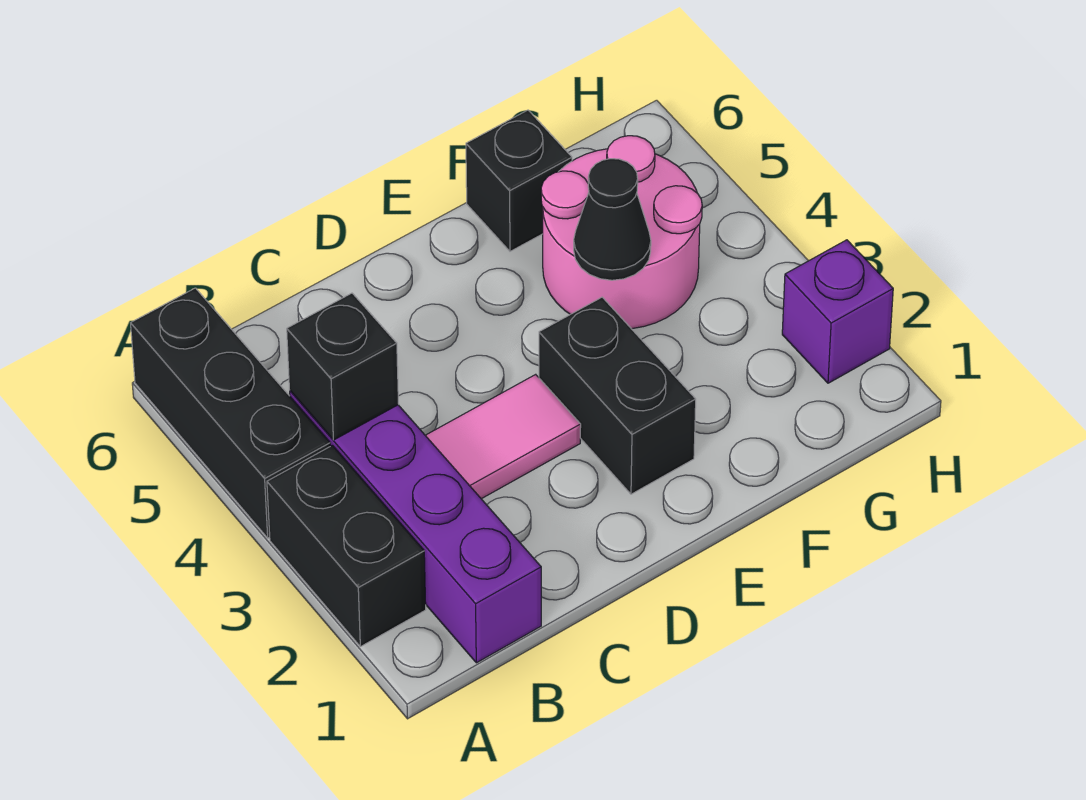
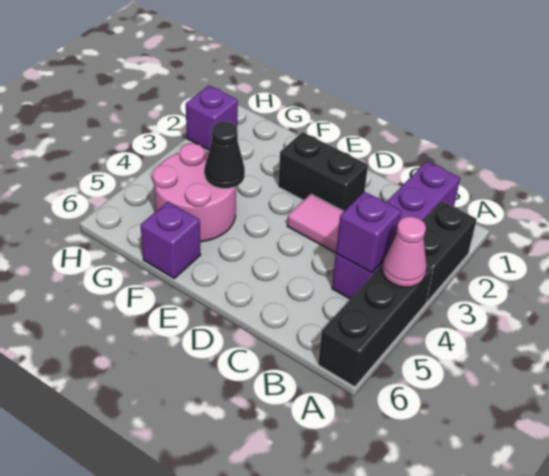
none -> pink cone A4 level 2
black brick B4 level 2 -> purple brick B4 level 2
black brick E2:E3 level 1 -> black brick D2:E2 level 1
black brick F6 level 1 -> purple brick F6 level 1

